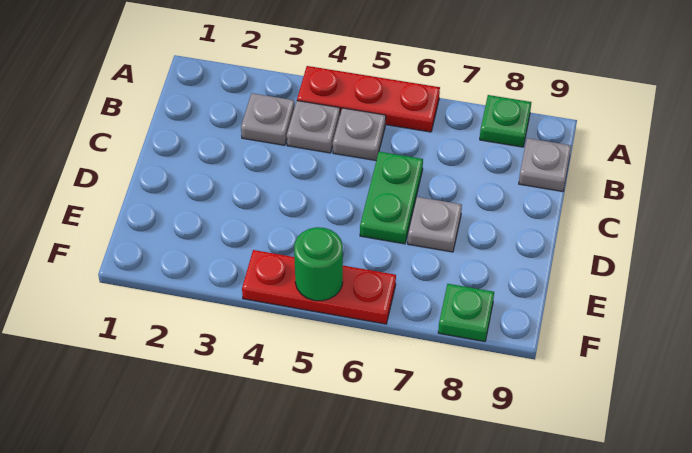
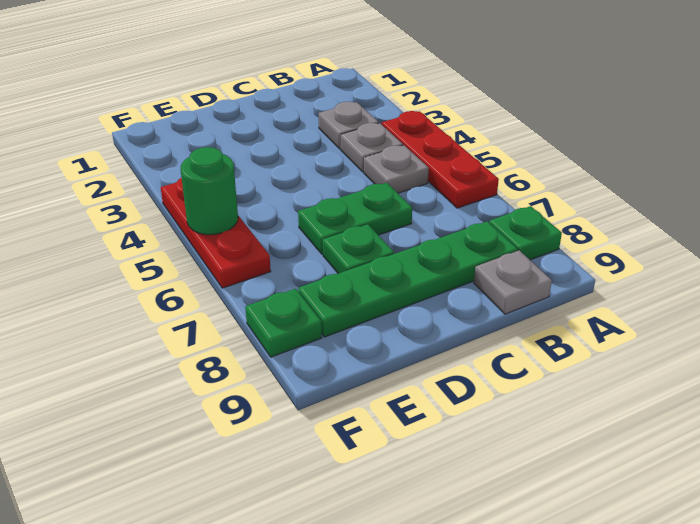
none -> green plate B8:E8 level 1
grey plate D7 level 1 -> green plate D7 level 1

